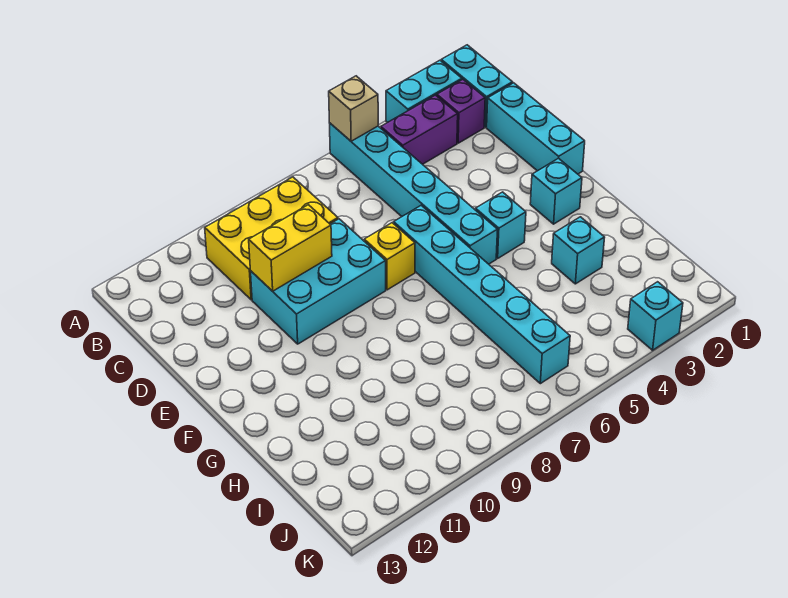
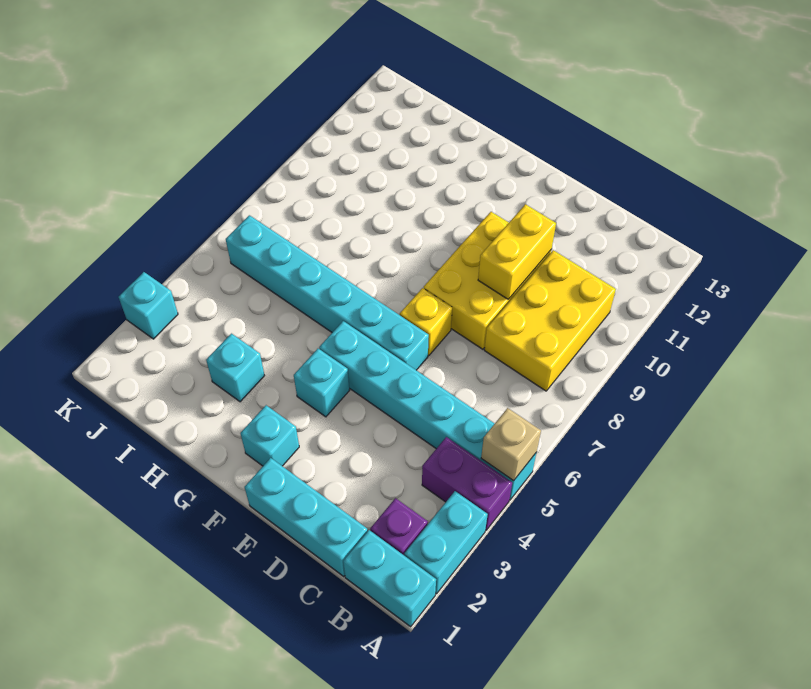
purple brick B3:B4 level 1 -> purple brick A4:B4 level 1
cyan brick D8:E10 level 1 -> yellow brick D8:E10 level 1

